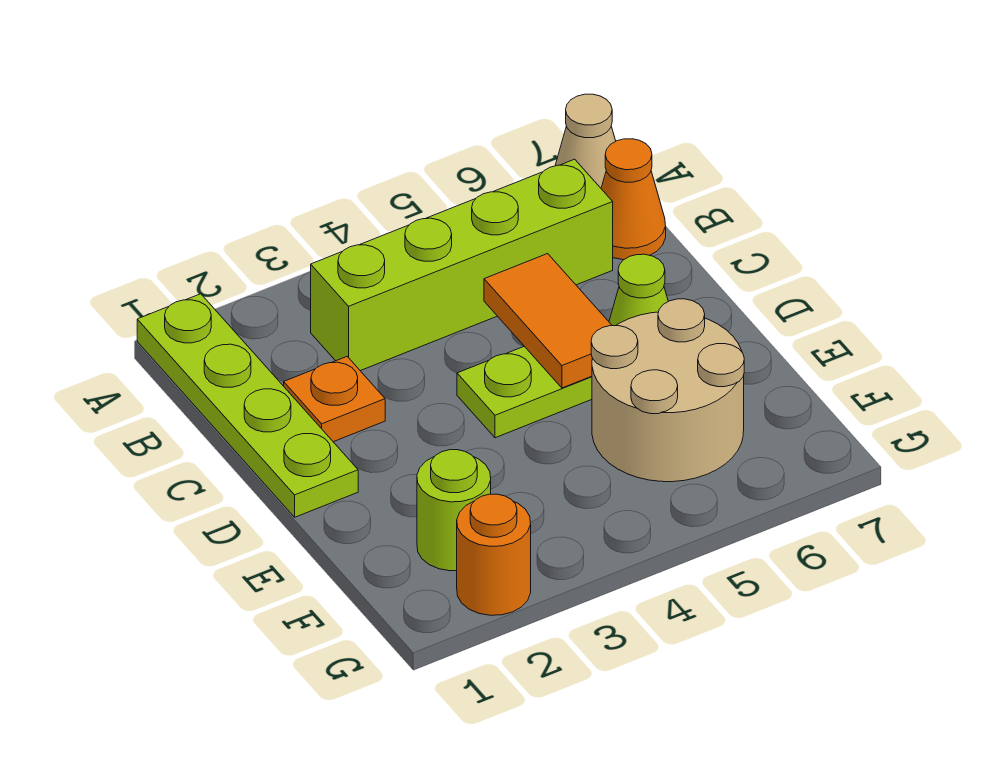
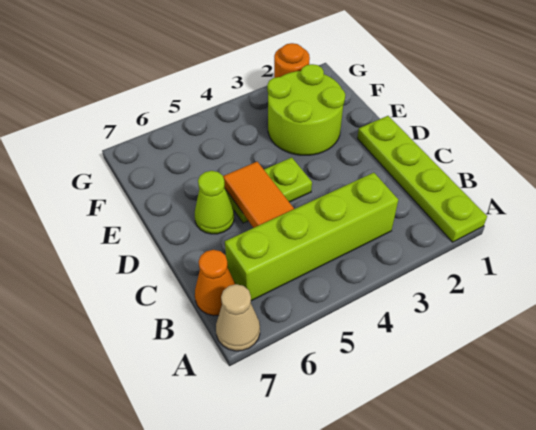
orange plate C2 level 1 -> none
tan round brick E5:F6 level 1 -> none
lime round brick F2 level 1 -> lime round brick E2:F3 level 1

